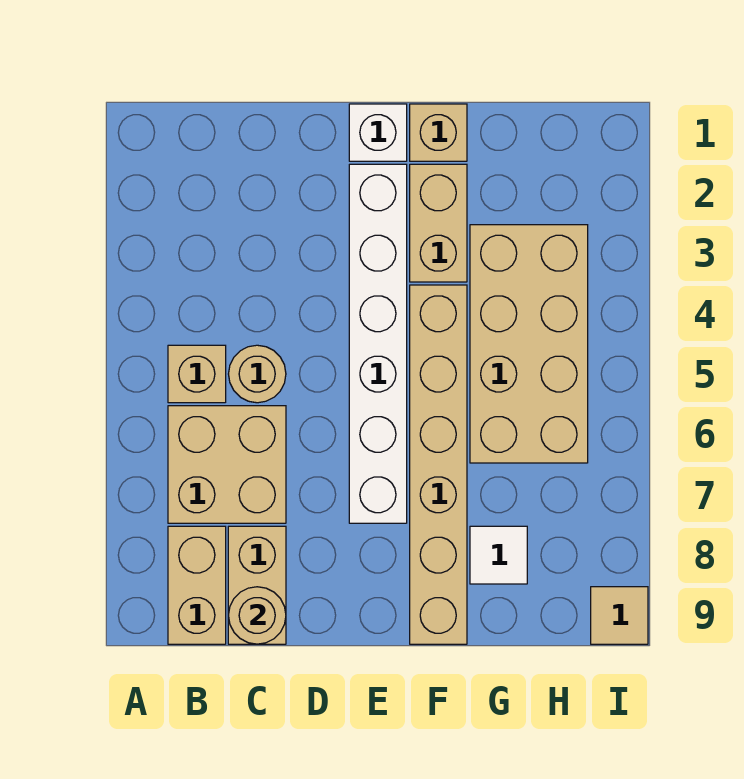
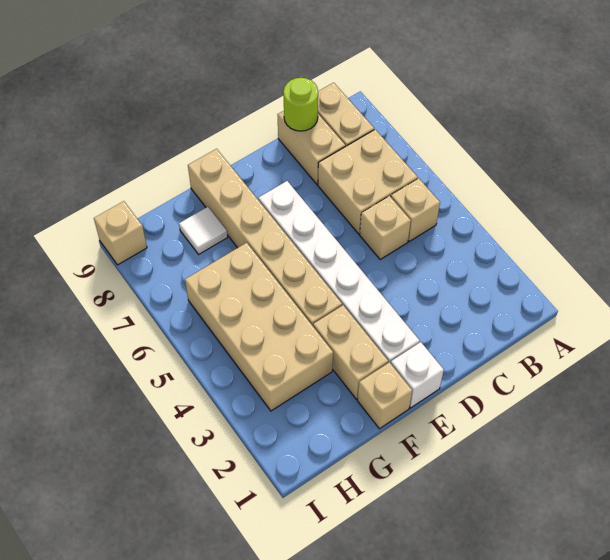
tan round brick C5 level 1 -> tan brick C5 level 1
tan round brick C9 level 2 -> lime round brick C9 level 2
tan tile I9 level 1 -> tan brick I9 level 1

